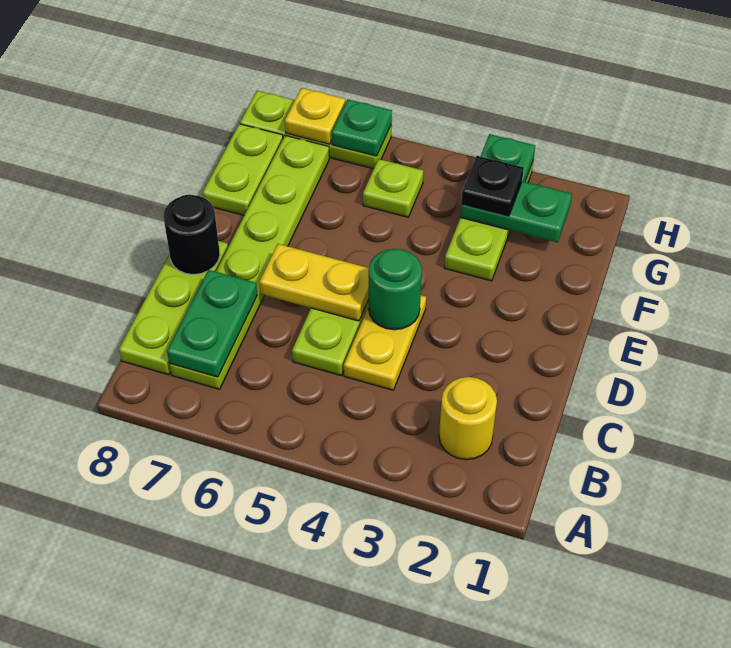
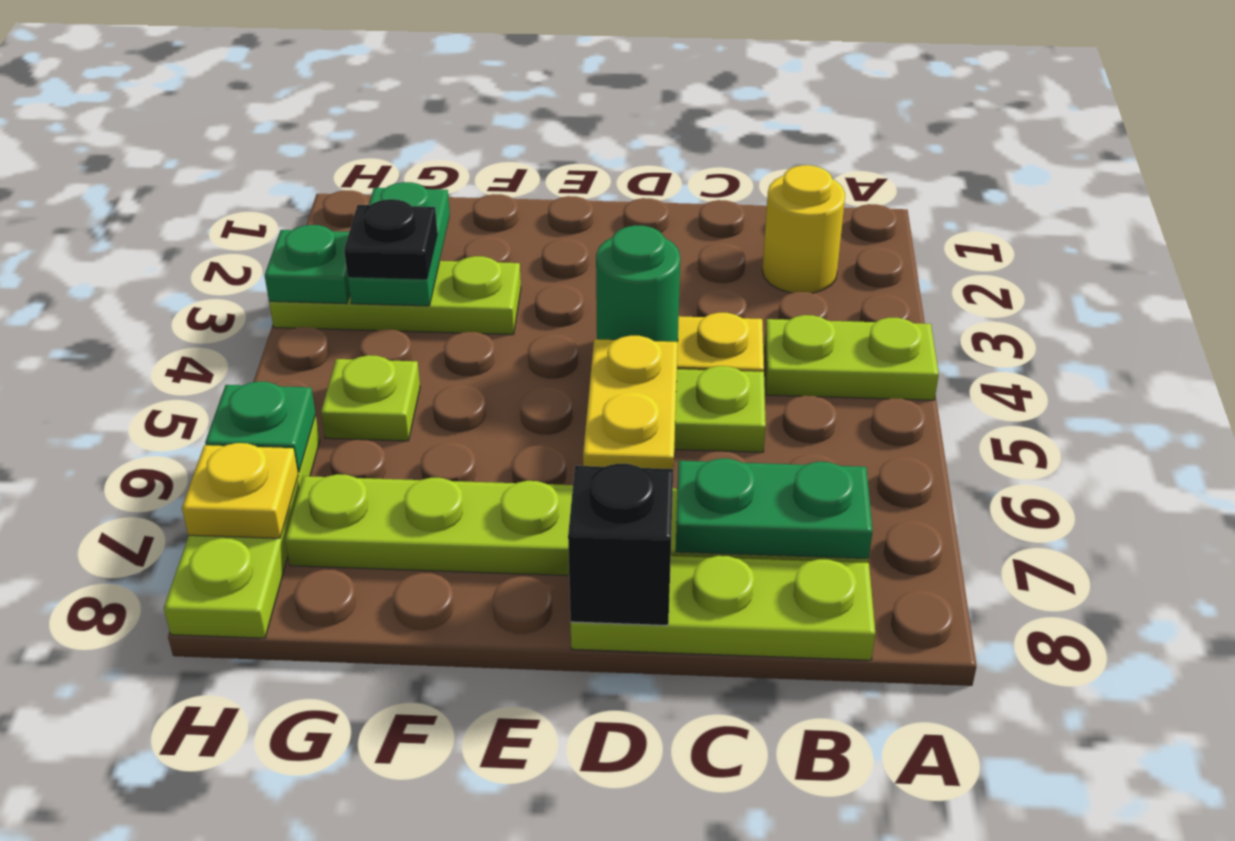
black round brick D8 level 2 -> black brick D8 level 2
lime plate F8:G8 level 1 -> lime plate A4:B4 level 1

